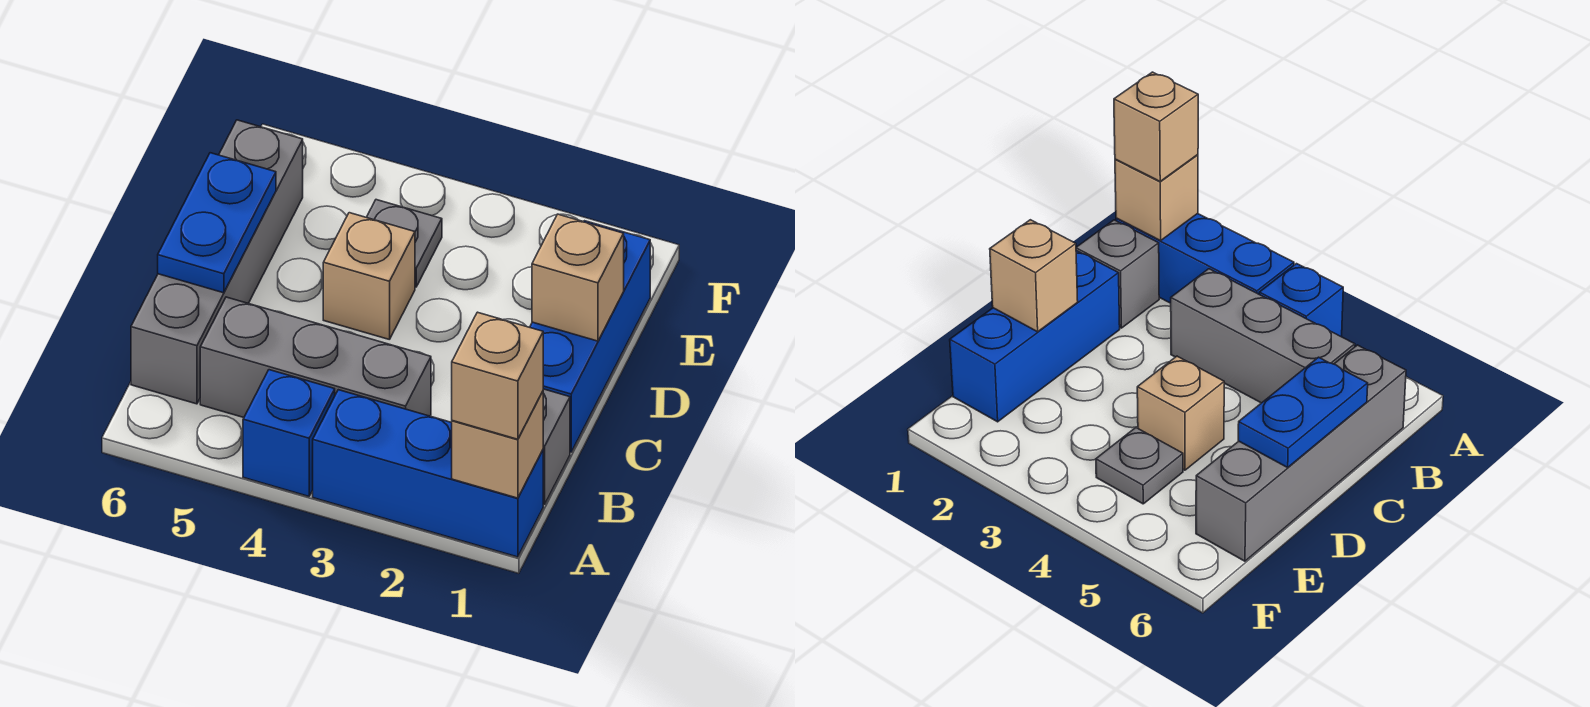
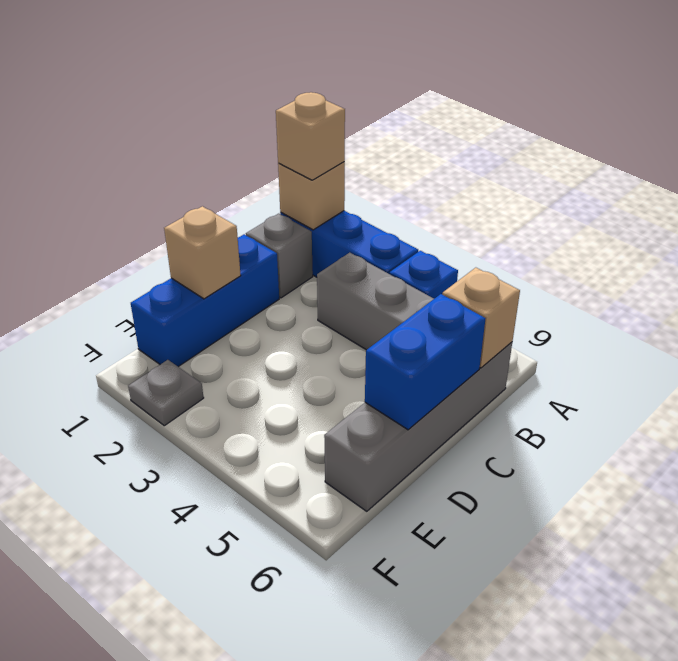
blue plate C6:D6 level 2 -> blue brick C6:D6 level 2
tan brick D4 level 1 -> tan brick B6 level 2
grey plate E4 level 1 -> grey plate F2 level 1

